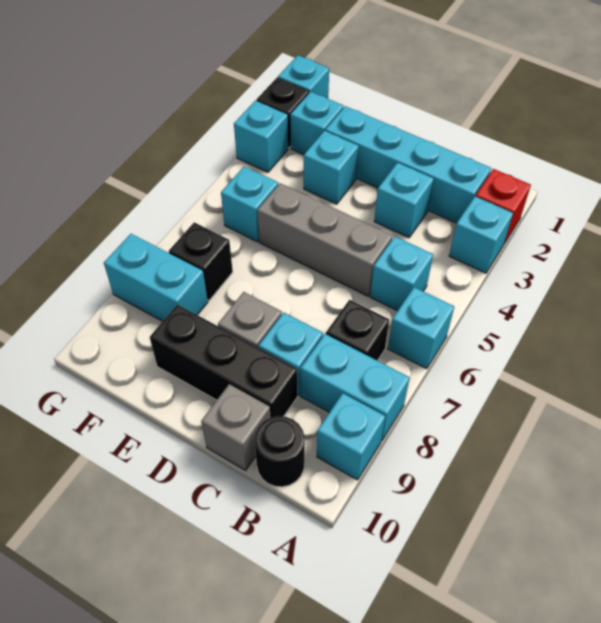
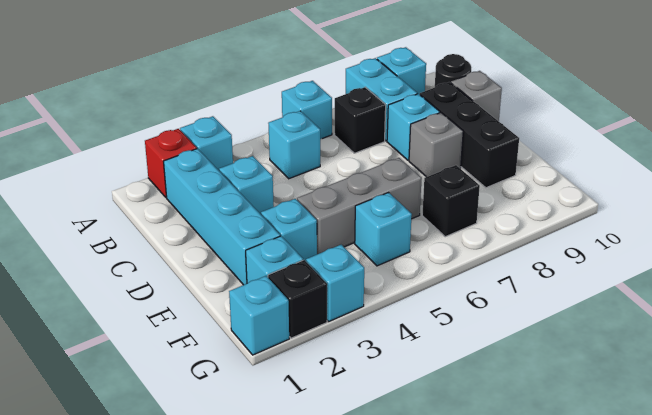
grey brick C5:E5 level 1 -> grey brick E4:E6 level 1
cyan brick F8:G8 level 1 -> none

